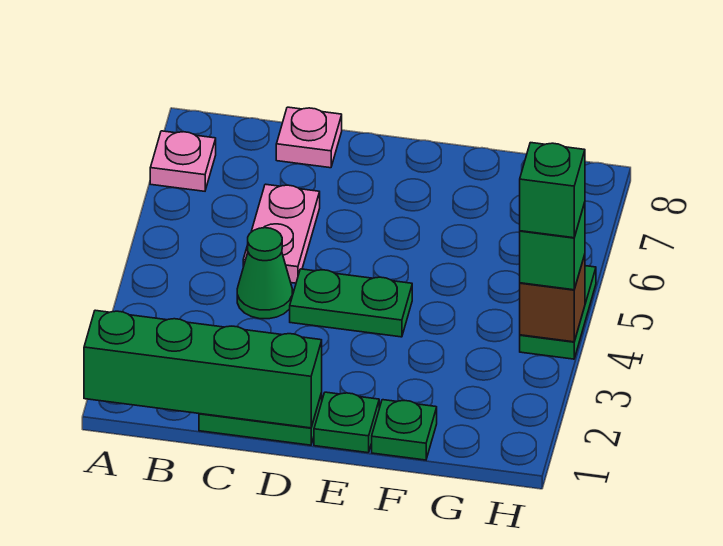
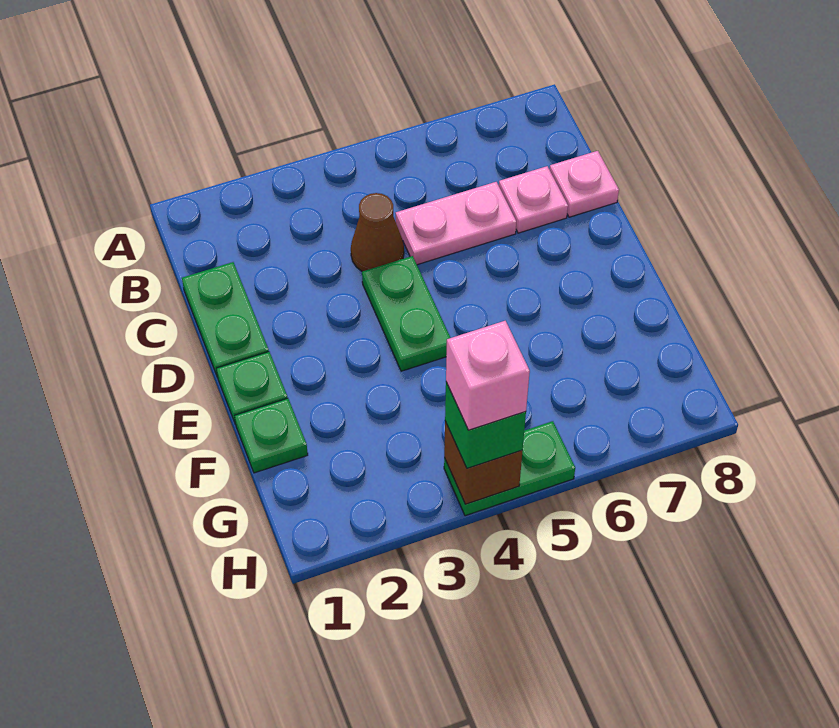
green brick A1:D1 level 2 -> none
pink plate A7 level 1 -> pink plate C7 level 1
green cone C4 level 1 -> brown cone C4 level 1
green brick H4 level 4 -> pink brick H4 level 4

